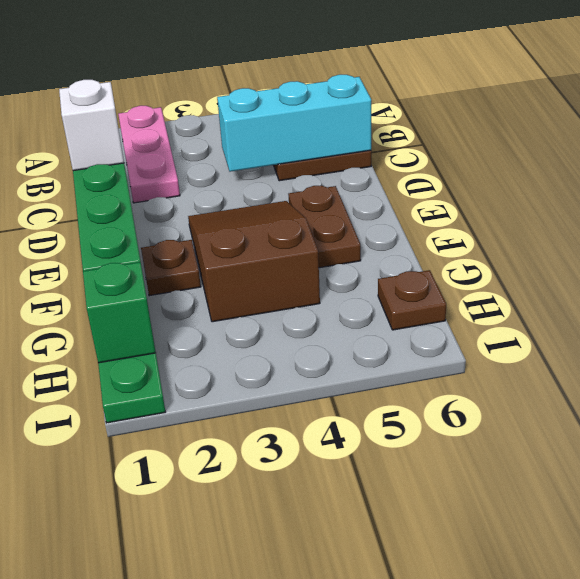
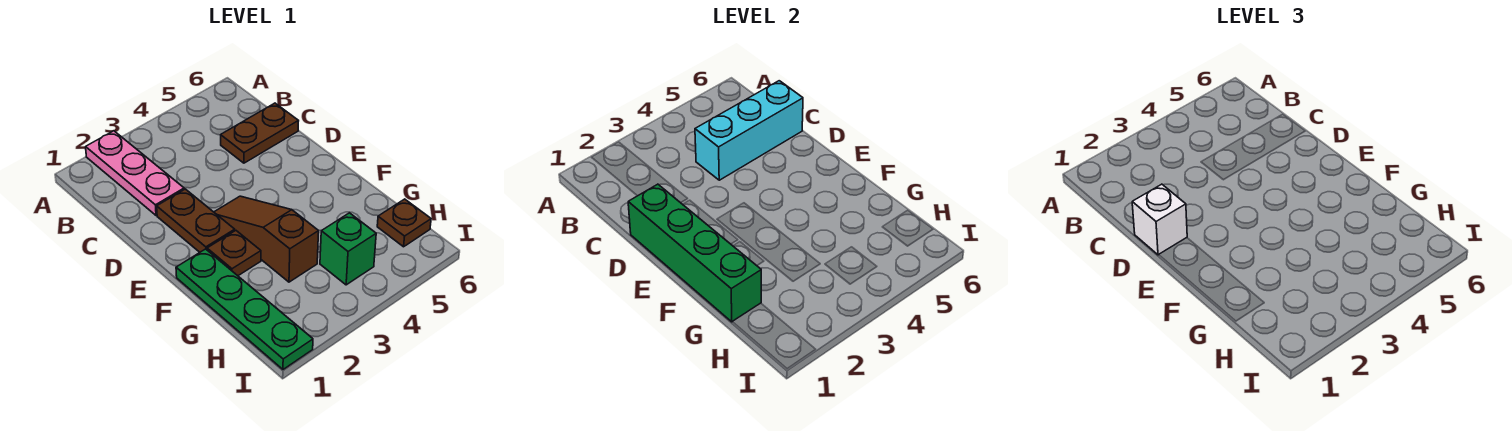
brown slope E3:G4 level 1 top G -> brown slope E3:G3 level 1 top G
brown plate E5:F5 level 1 -> brown plate D2:E2 level 1
green brick H1 level 2 -> green brick H4 level 1

